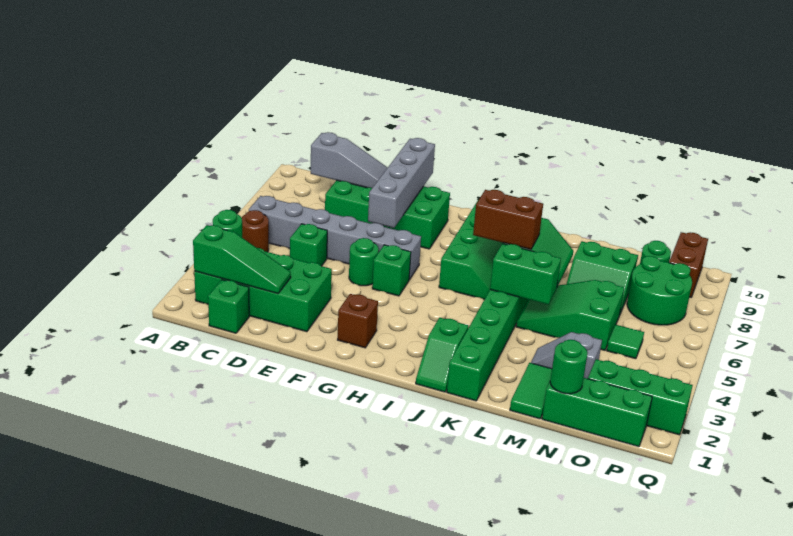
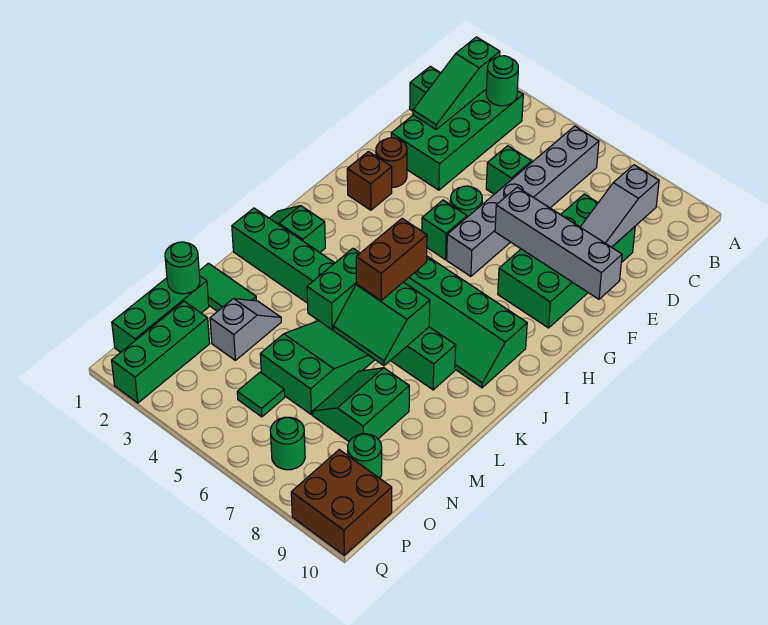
brown round brick B5 level 1 -> brown round brick F2 level 1
green round brick O7:P8 level 1 -> green round brick P7 level 1
brown brick P9:P10 level 1 -> brown brick P9:Q10 level 1

